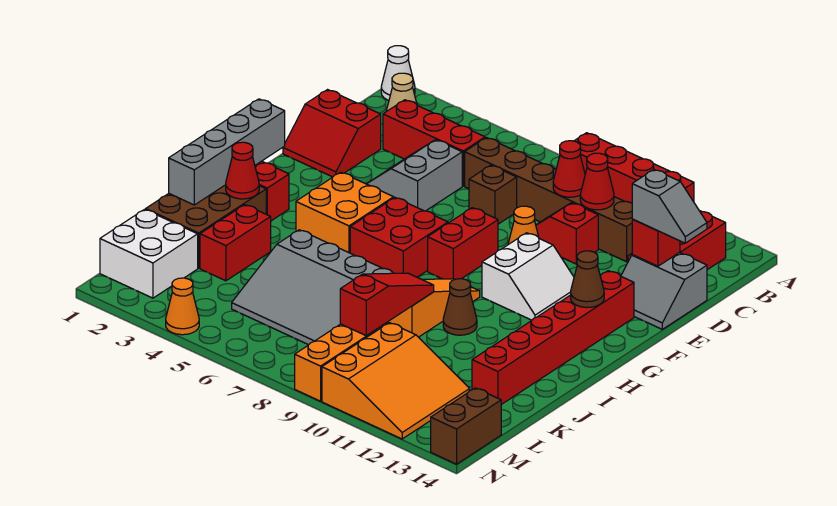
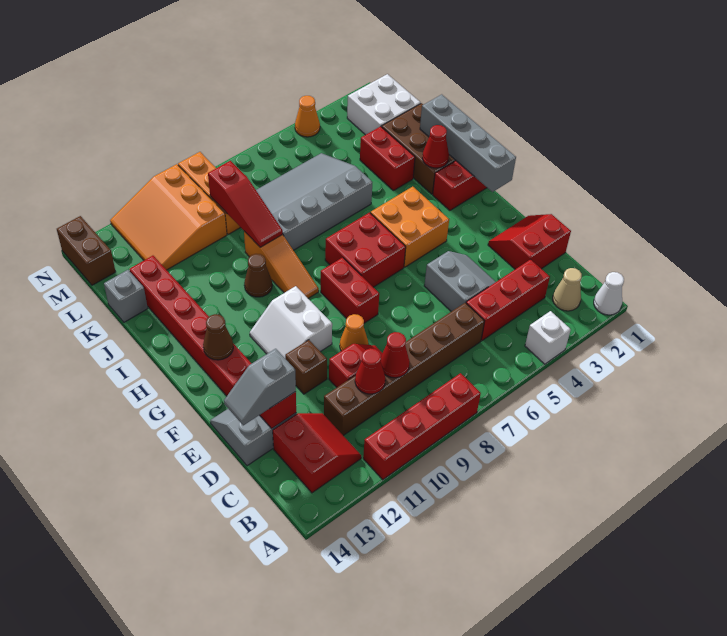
none -> white brick A4 level 1
brown brick D7 level 1 -> brown brick E11 level 1
none -> grey brick K14 level 1

